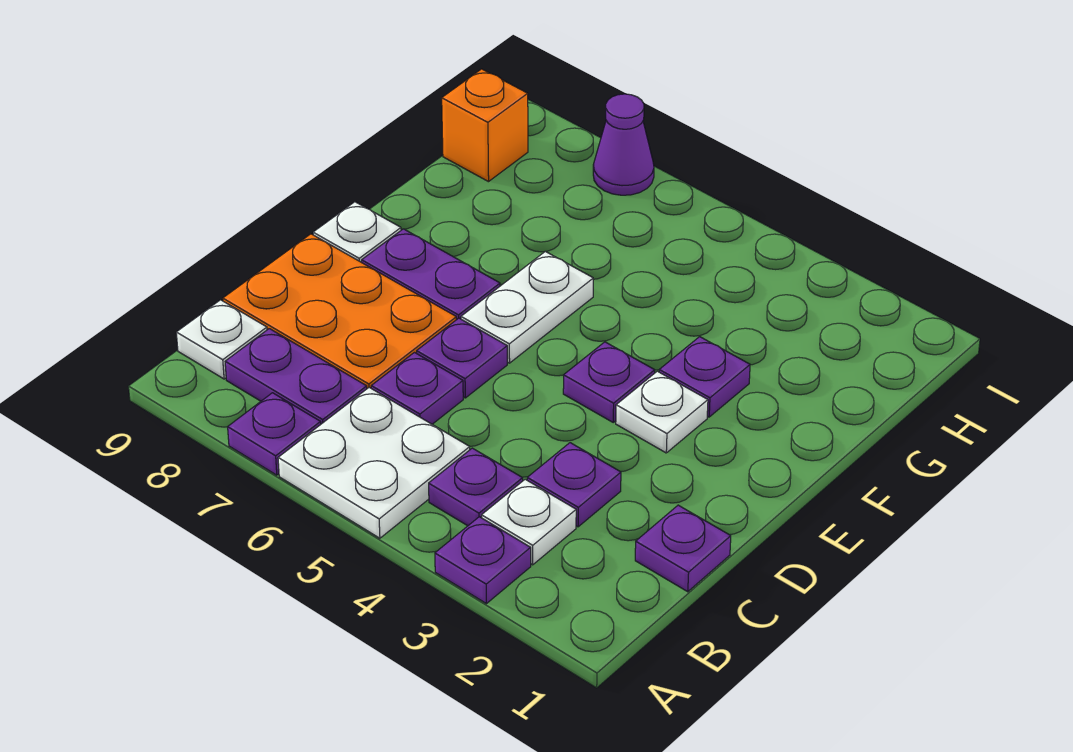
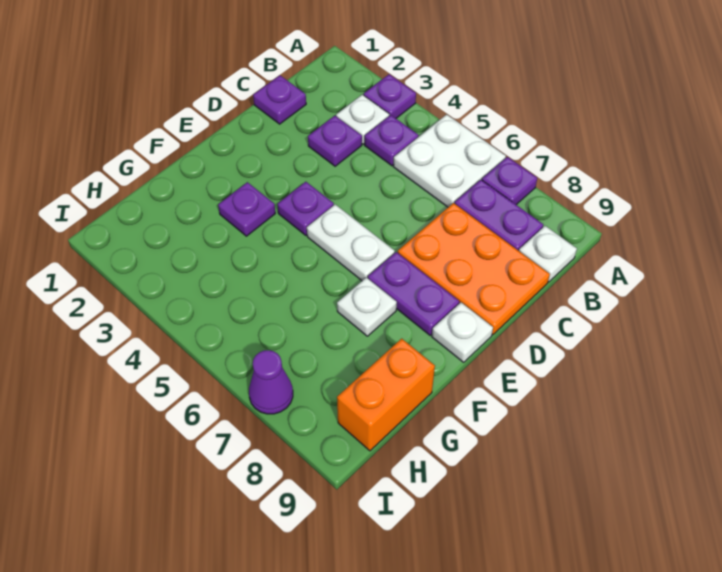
purple plate C6 level 1 -> none
purple plate D6 level 1 -> none
white plate E3 level 1 -> white plate F7 level 1
white plate E6:F6 level 1 -> white plate E5:E6 level 1
orange brick H9 level 1 -> orange brick G9:H9 level 1

